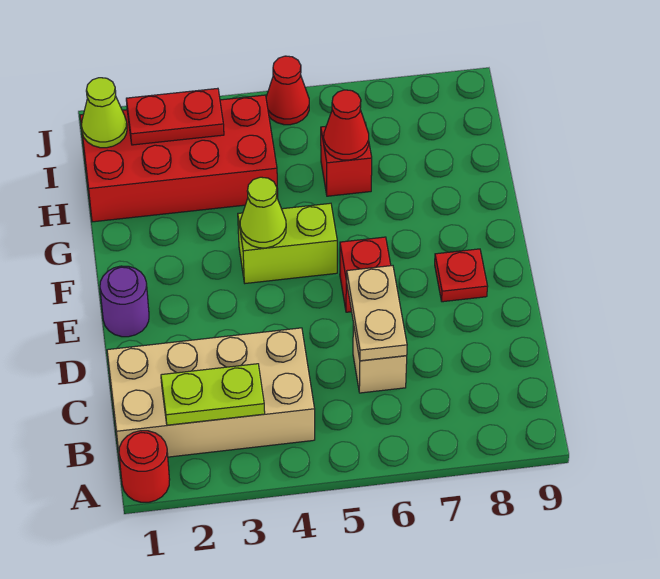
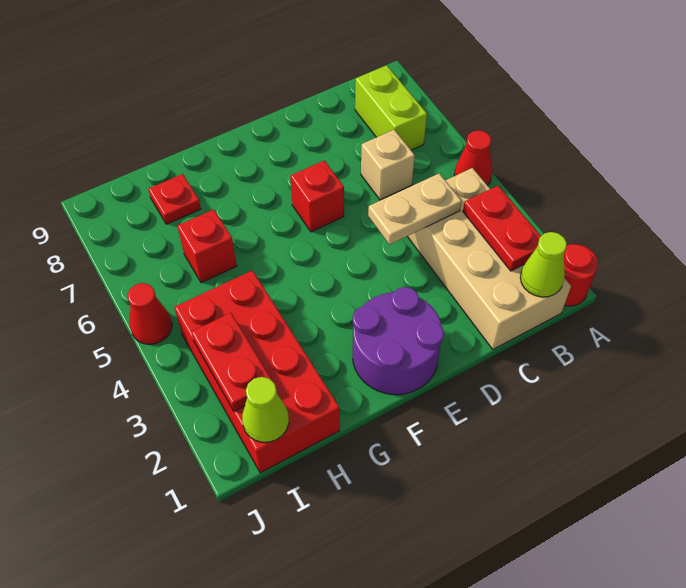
lime plate B2:B3 level 2 -> red plate B2:B3 level 2
tan plate C6:D6 level 2 -> tan plate C4:D4 level 2
purple round brick E1 level 1 -> purple round brick E1:F2 level 1
red plate E8 level 1 -> red plate H8 level 1
lime brick F4:F5 level 1 -> lime brick B7:B8 level 1
lime cone F4 level 2 -> lime cone B1 level 2
red cone H6 level 2 -> red cone A5 level 1

